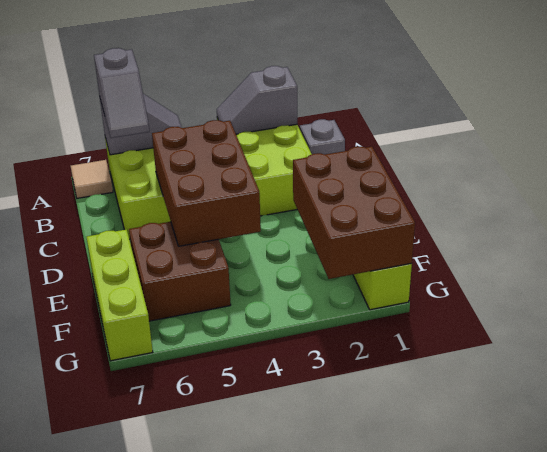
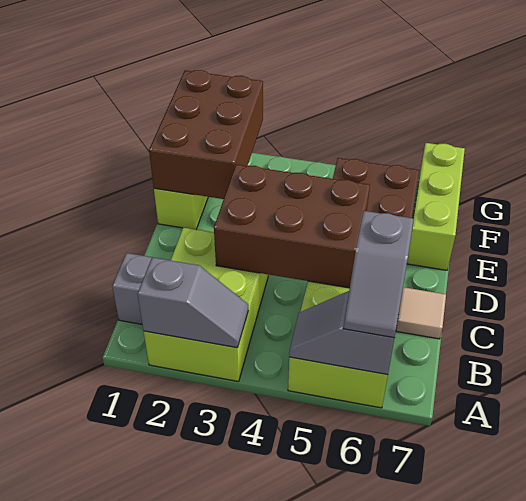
grey slope A6:B6 level 3 top A -> grey slope A6:B6 level 3 top B
tan tile A7 level 1 -> tan tile C7 level 1
brown brick C4:E5 level 2 -> brown brick C3:D5 level 2

